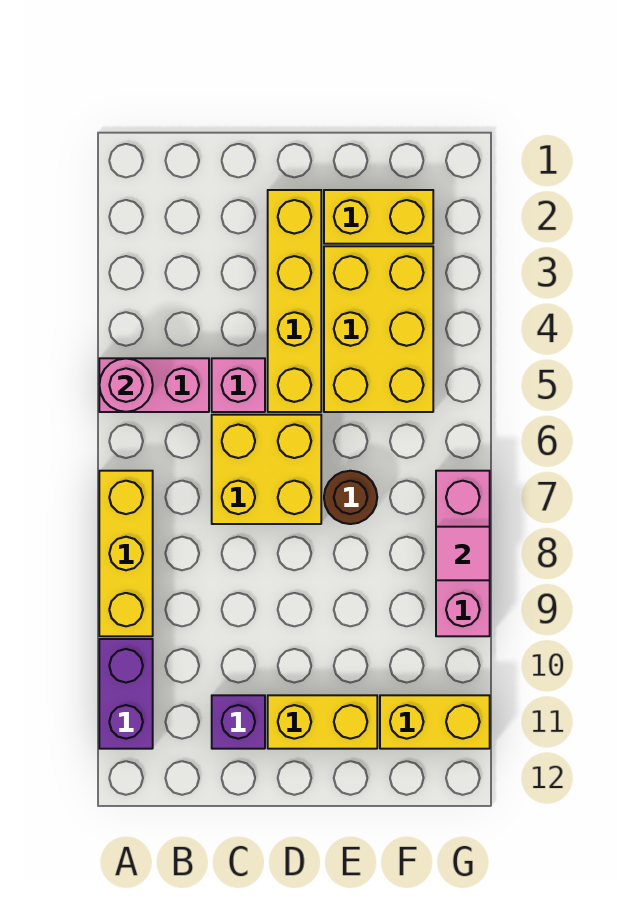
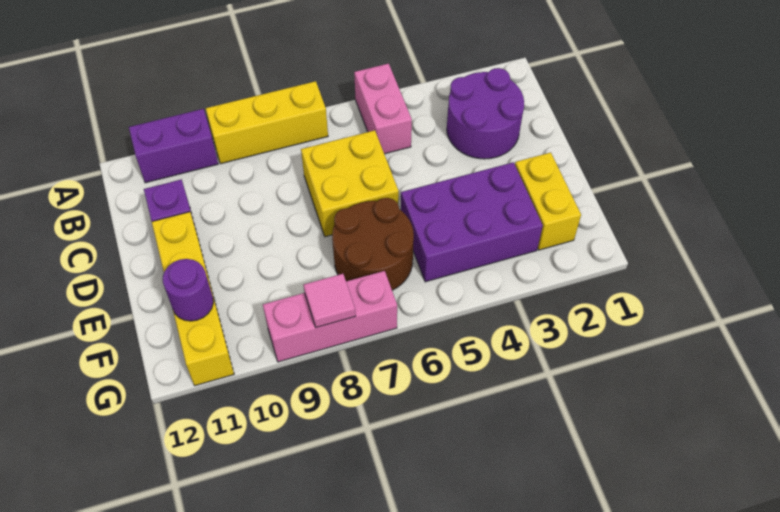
pink round brick A5 level 2 -> none
none -> purple round brick B2:C3 level 1
pink brick C5 level 1 -> none
yellow brick D2:D5 level 1 -> none
yellow brick E3:F5 level 1 -> purple brick E3:F5 level 1
brown round brick E7 level 1 -> brown round brick E6:F7 level 1
none -> purple round brick F11 level 2

